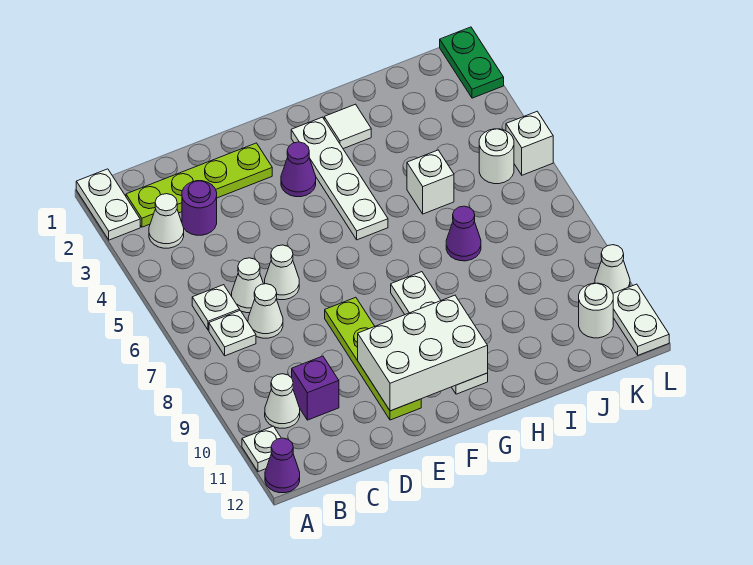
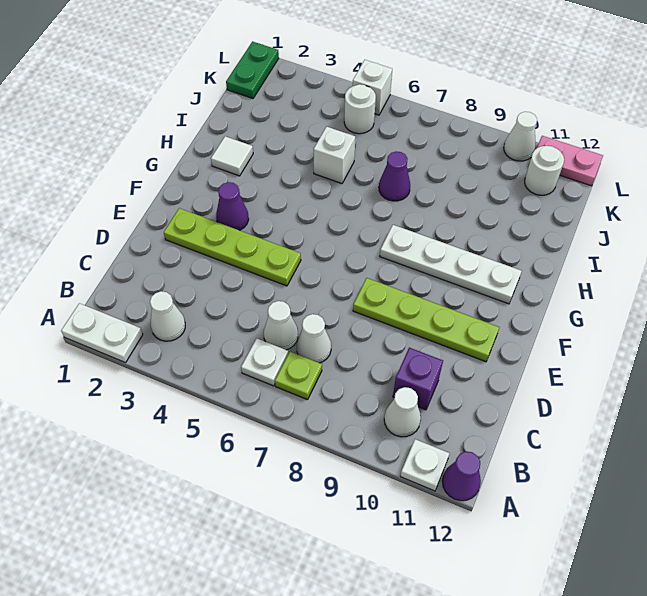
lime plate B2:E2 level 1 -> lime plate E2:E5 level 1
white plate B7 level 1 -> lime plate B7 level 1
purple round brick C3 level 1 -> none
white cone D6 level 1 -> none
white brick E10:G11 level 2 -> none
white plate G2:G5 level 1 -> none
green plate L1:L2 level 1 -> green plate K1:L1 level 1
white plate L11:L12 level 1 -> pink plate L11:L12 level 1

